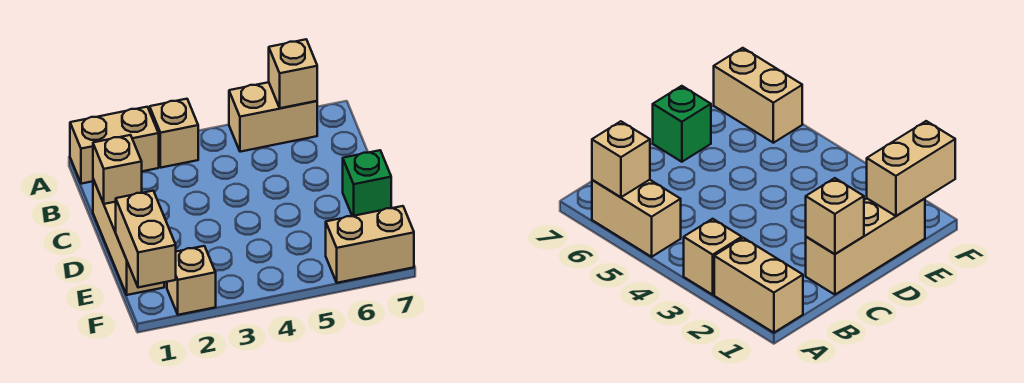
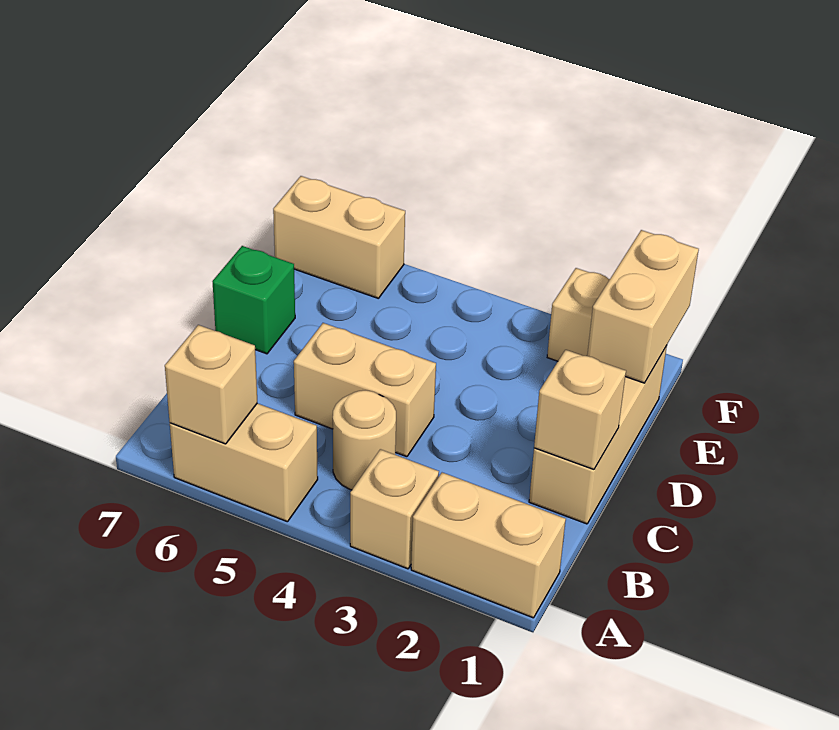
none -> tan round brick B4 level 1
none -> tan brick C4:C5 level 1

